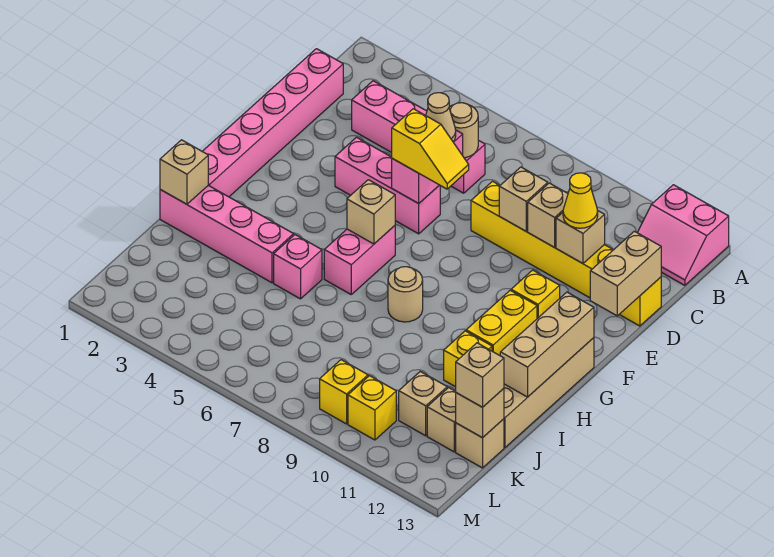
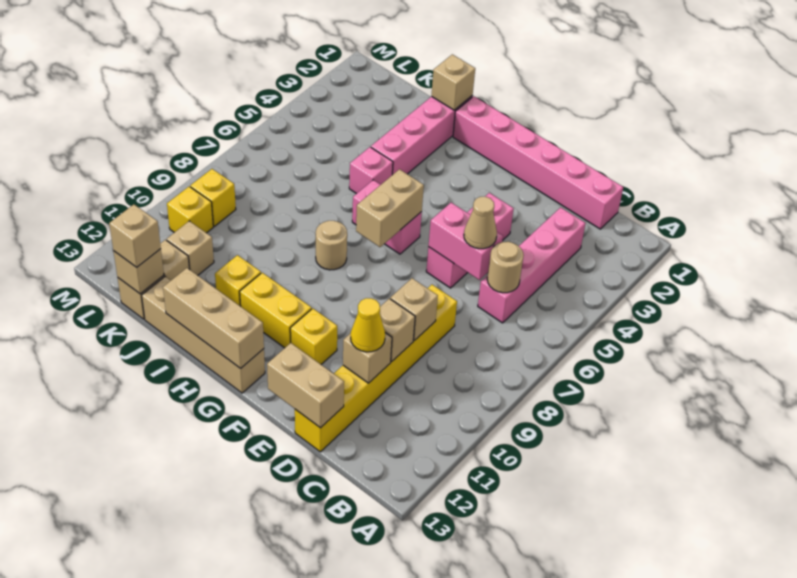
pink slope A12:B13 level 1 top A -> none
yellow slope E6:E7 level 3 top 6 -> none
tan brick G6 level 2 -> tan brick G6:G7 level 2

